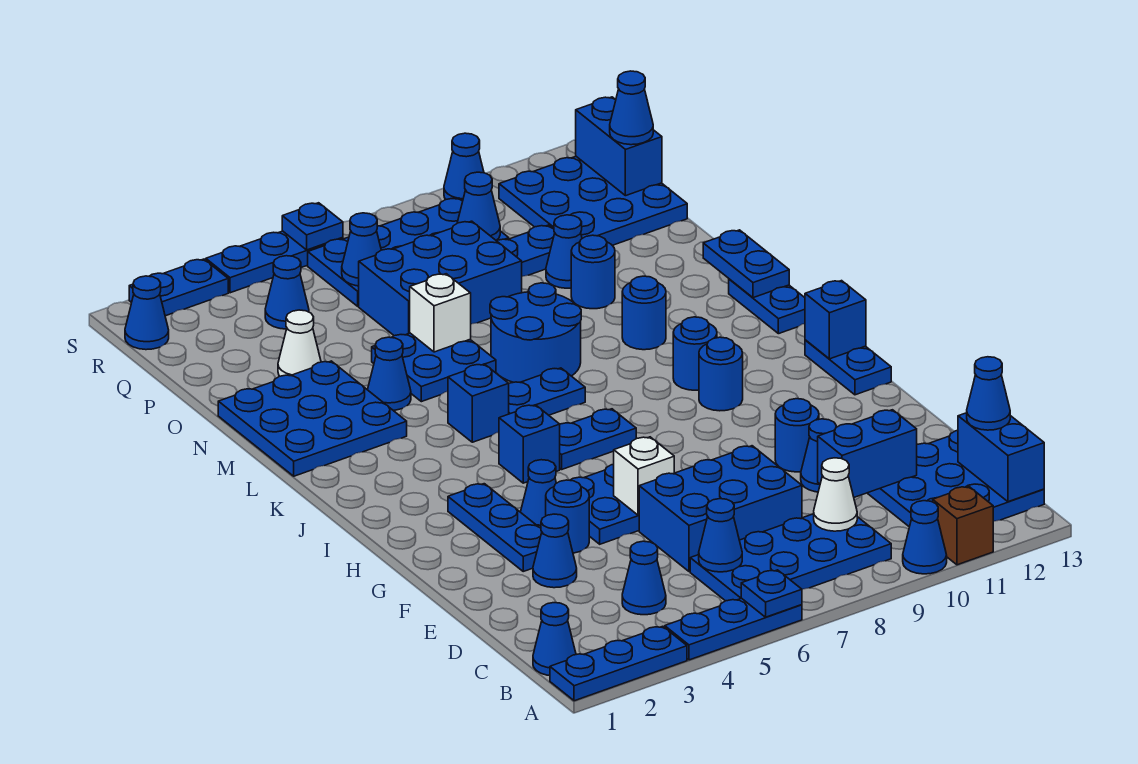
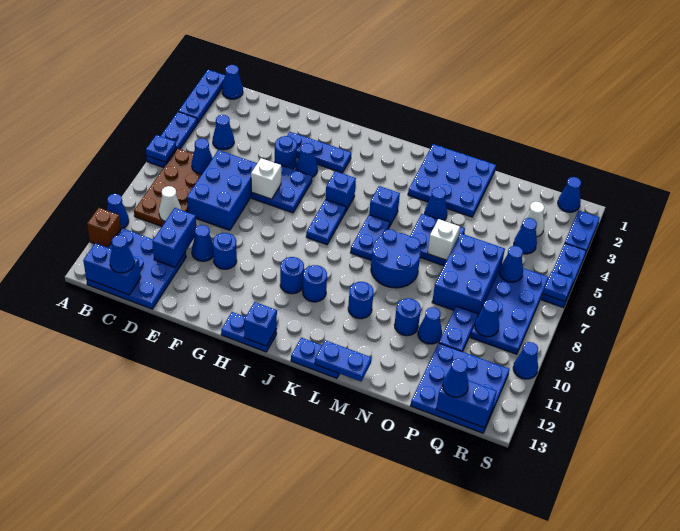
blue plate B6:C9 level 1 -> brown plate B6:C9 level 1
blue cone E3 level 1 -> none
white cone O3 level 1 -> white cone Q3 level 1

